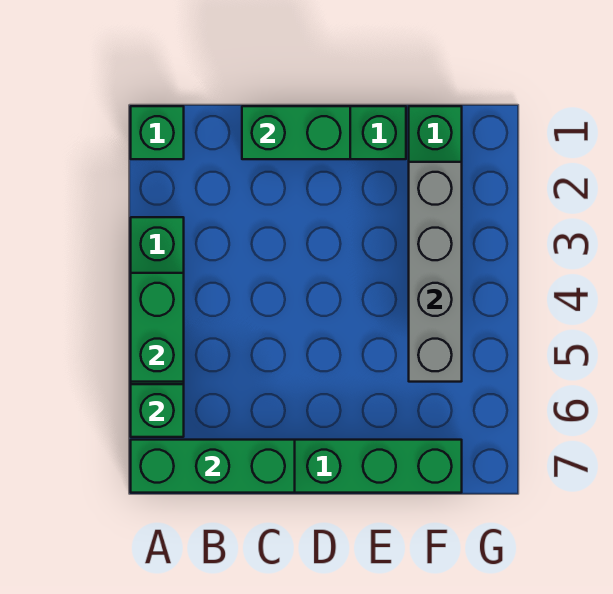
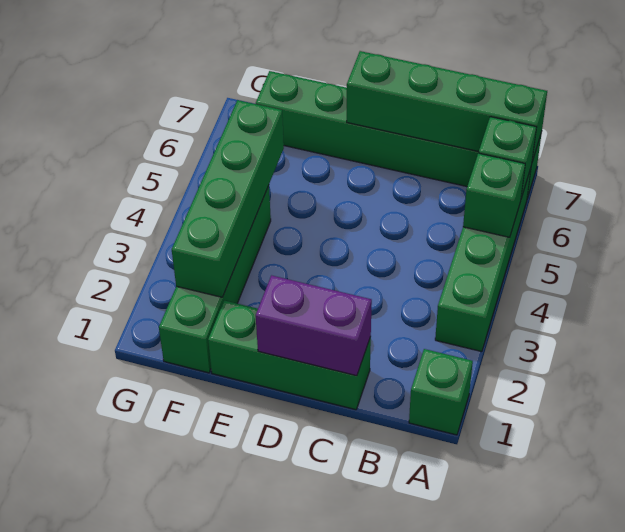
green brick A4:A5 level 2 -> green brick A5 level 2
green brick A7:C7 level 2 -> green brick A7:D7 level 2
green brick C1:D1 level 2 -> purple brick C1:D1 level 2
grey brick F2:F5 level 2 -> green brick F2:F5 level 2

